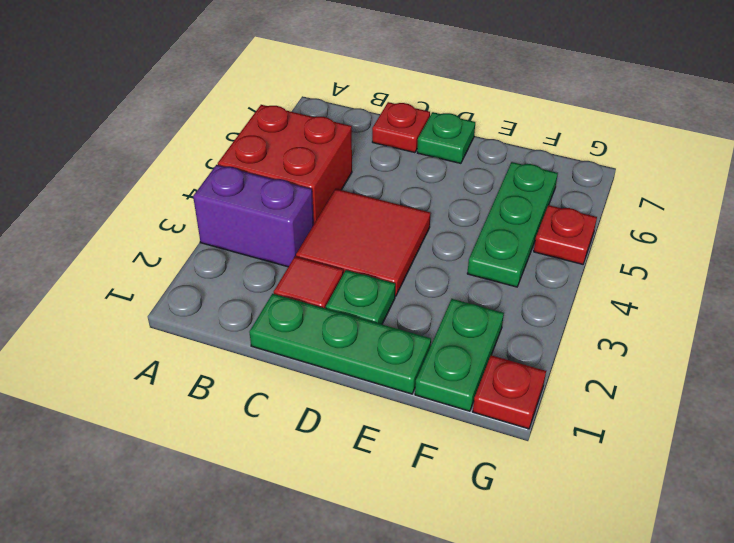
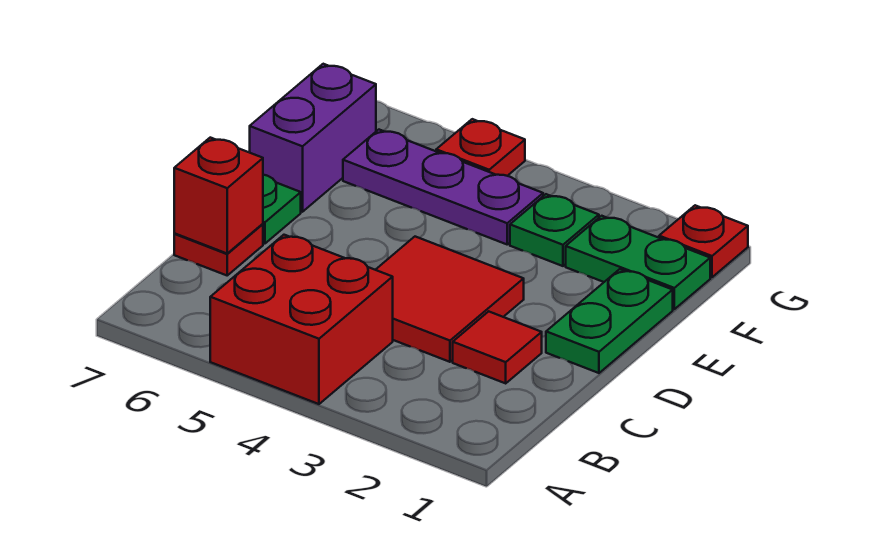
purple brick A3:B3 level 1 -> purple brick E7:F7 level 1
green plate C1:E1 level 1 -> green plate D1:E1 level 1
none -> red brick C7 level 2
green plate D2 level 1 -> green plate F3 level 1
green plate F4:F6 level 1 -> purple plate F4:F6 level 1

